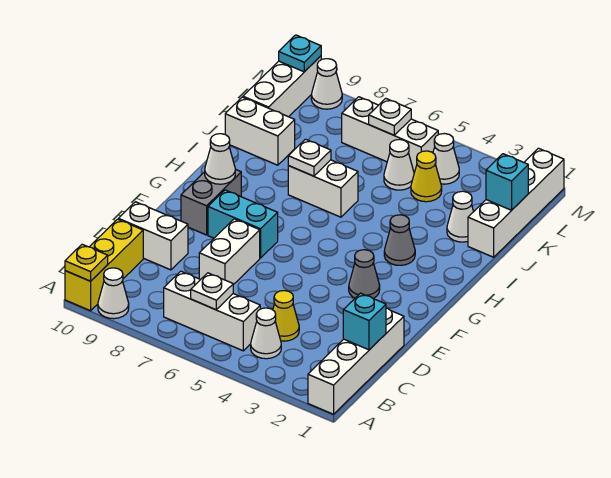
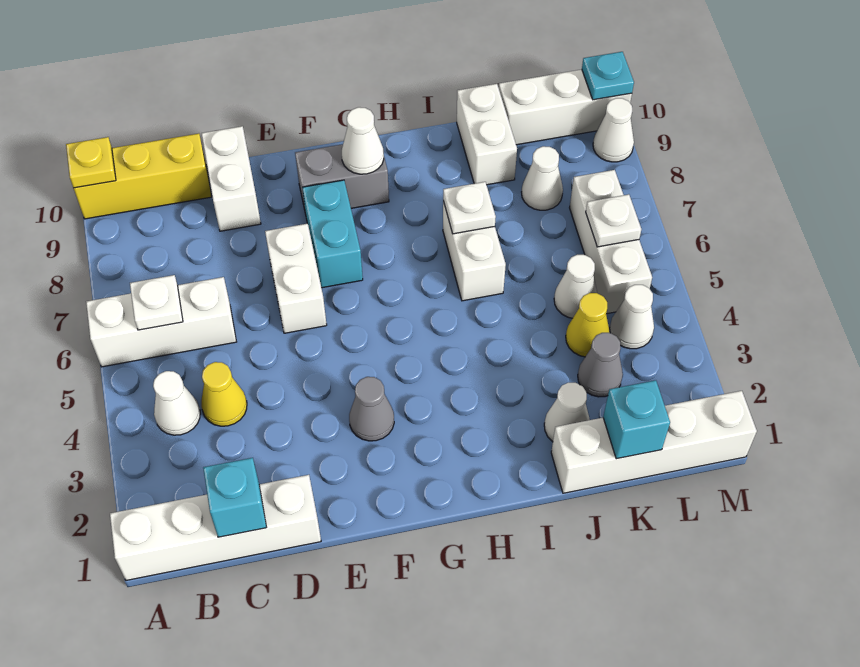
white cone A9 level 1 -> white cone K8 level 1
white brick B5:B7 level 1 -> white brick A6:C6 level 1
white brick D7:E7 level 1 -> white brick E6:E7 level 1
grey cone H3 level 1 -> grey cone K3 level 1

